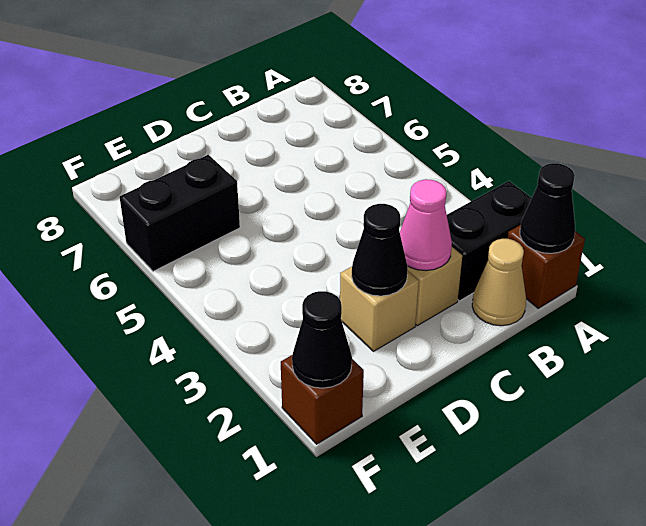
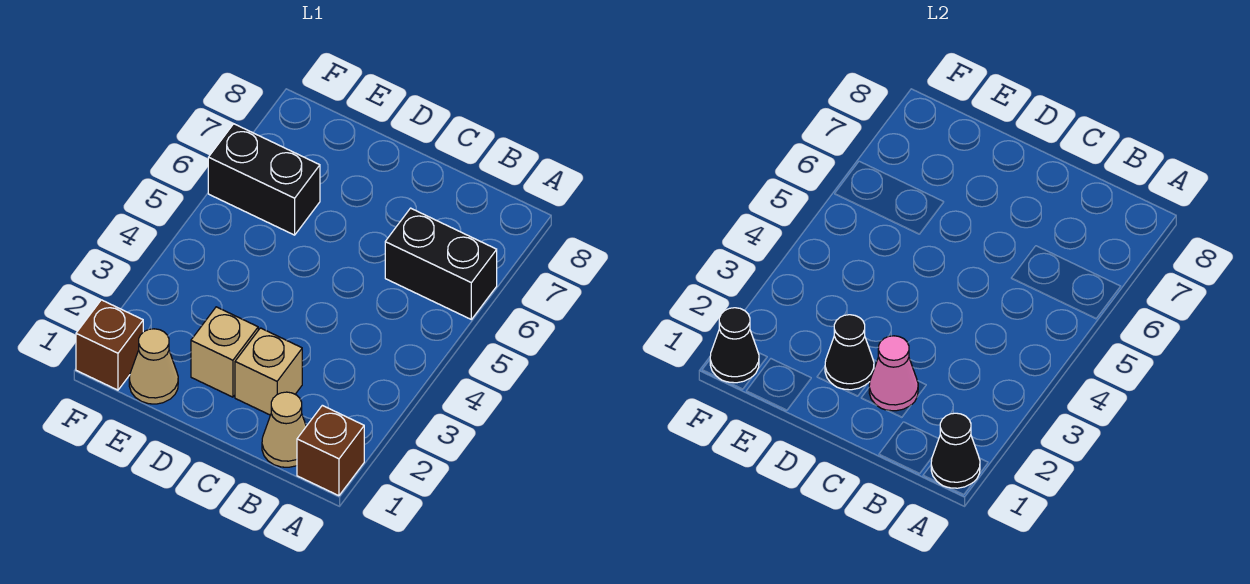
black brick A2:B2 level 1 -> black brick A6:B6 level 1
none -> tan cone E1 level 1

